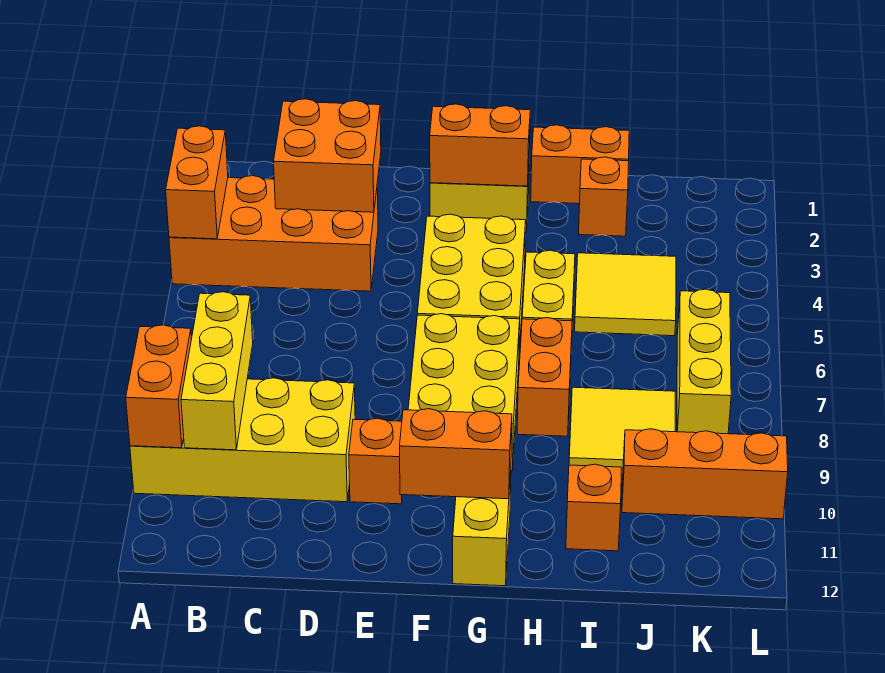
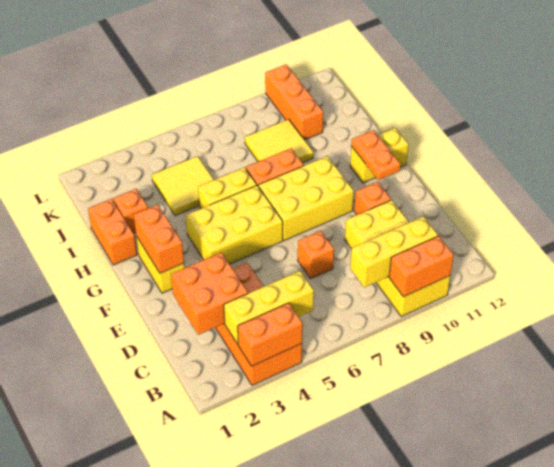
orange brick F11:G11 level 2 -> orange plate F11:G11 level 2
orange brick I11 level 1 -> orange brick D7 level 1
yellow brick K6:K8 level 1 -> yellow brick B3:B5 level 2

